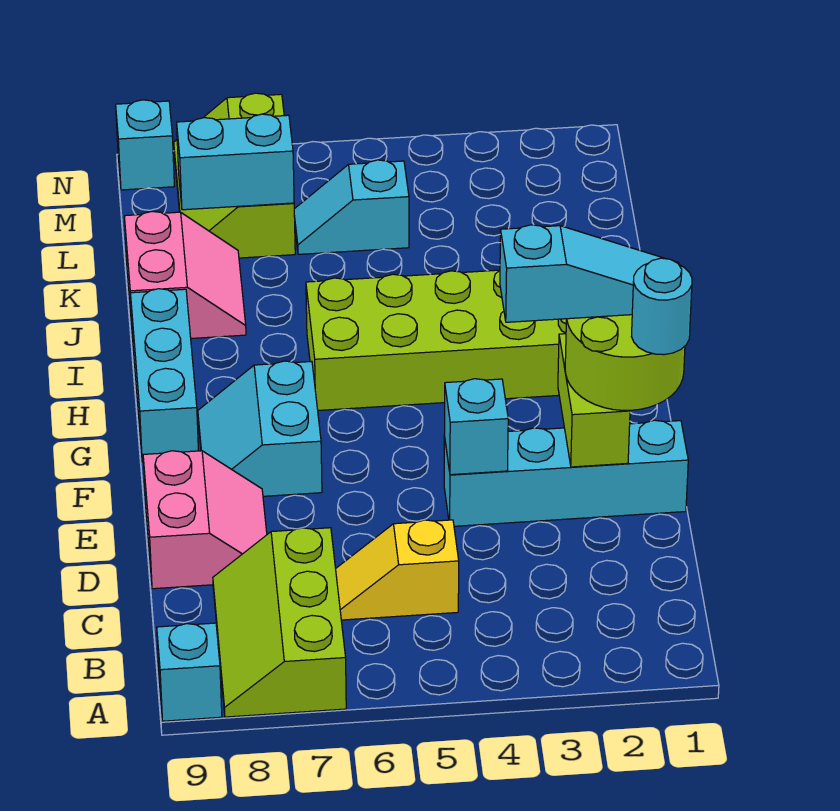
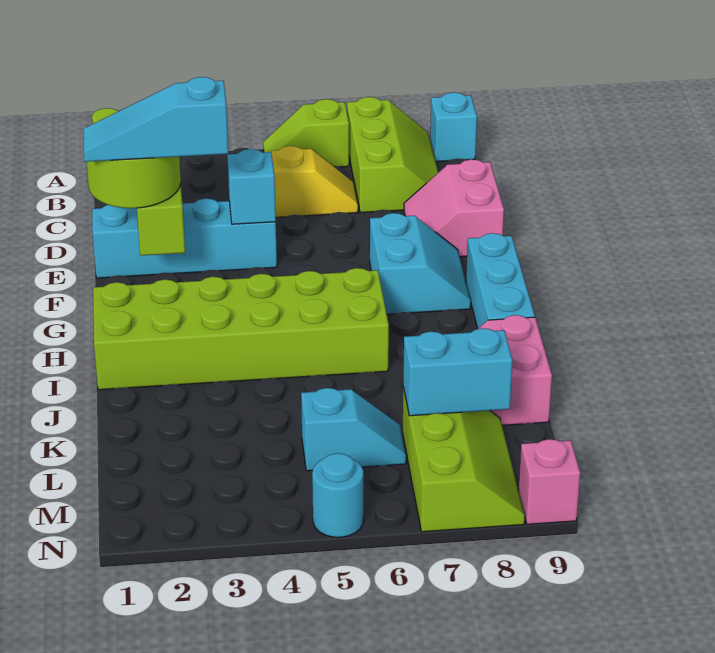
none -> lime slope A5:A6 level 1 top 6
cyan round brick E1 level 4 -> cyan round brick N5 level 1
cyan brick N9 level 1 -> pink brick N9 level 1

